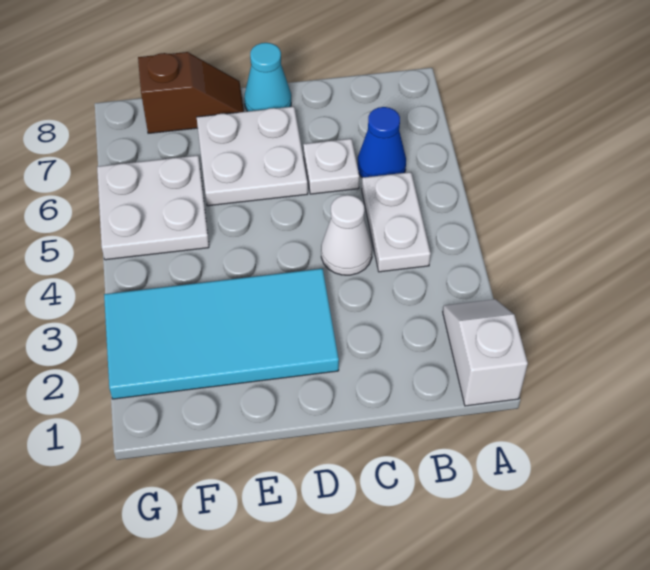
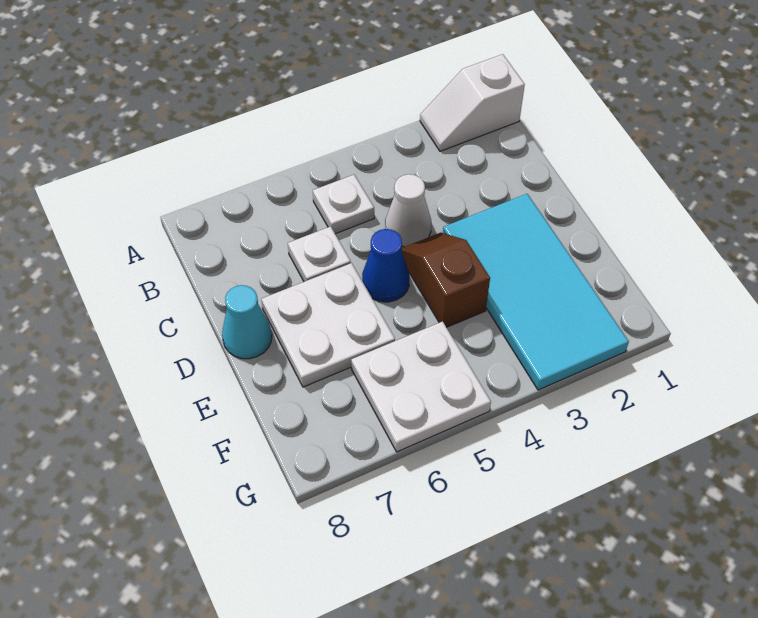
white plate B4:B5 level 1 -> white plate B5 level 1
blue cone B6 level 1 -> blue cone D5 level 1
brown slope E8:F8 level 1 top F -> brown slope D4:E4 level 1 top E

